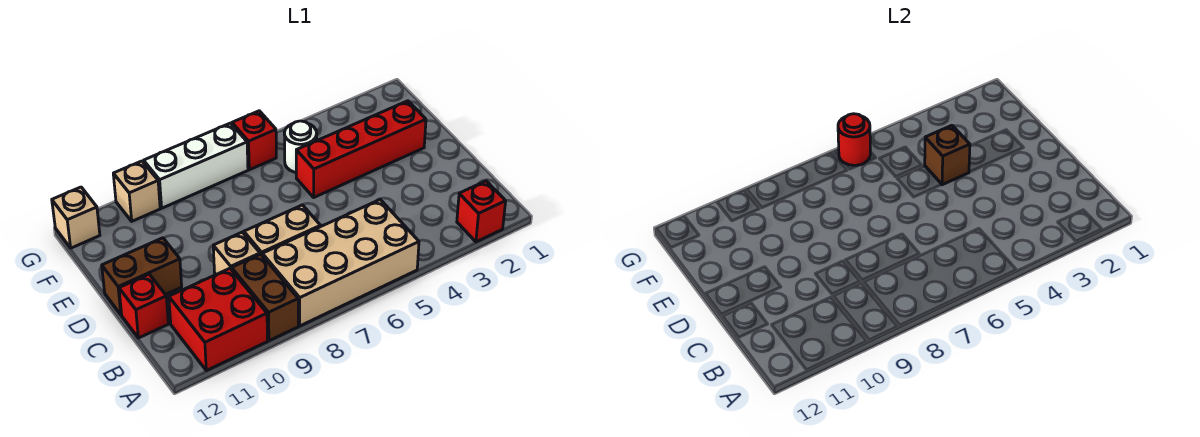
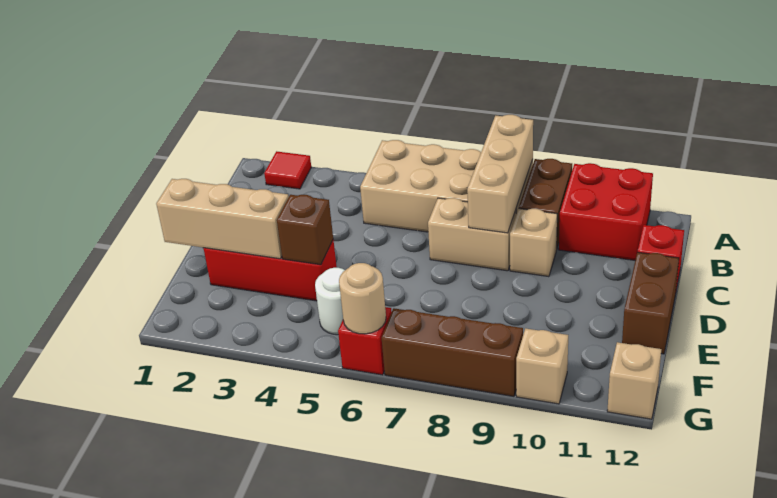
red brick A2 level 1 -> red tile A2 level 1
none -> tan brick A8:C8 level 2
brown brick D11:D12 level 1 -> brown brick D12:E12 level 1
none -> tan brick E1:E3 level 2
red brick E2:E5 level 1 -> red brick E2:E4 level 1
red round brick G6 level 2 -> tan round brick G6 level 2
white brick G7:G9 level 1 -> brown brick G7:G9 level 1

